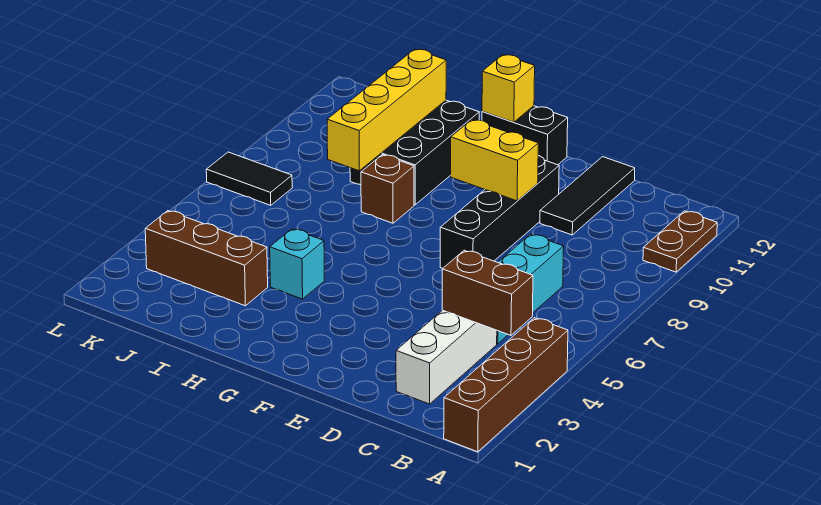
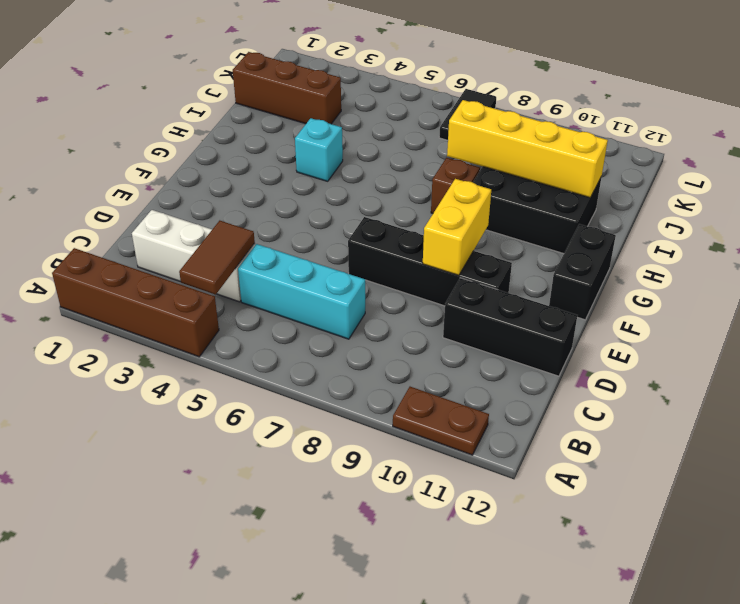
brown brick B4:C4 level 2 -> brown tile B4:C4 level 2
black tile D10:D12 level 1 -> black brick D10:D12 level 1
yellow brick G12 level 2 -> none
brown brick I3:K3 level 1 -> brown brick J1:J3 level 1

